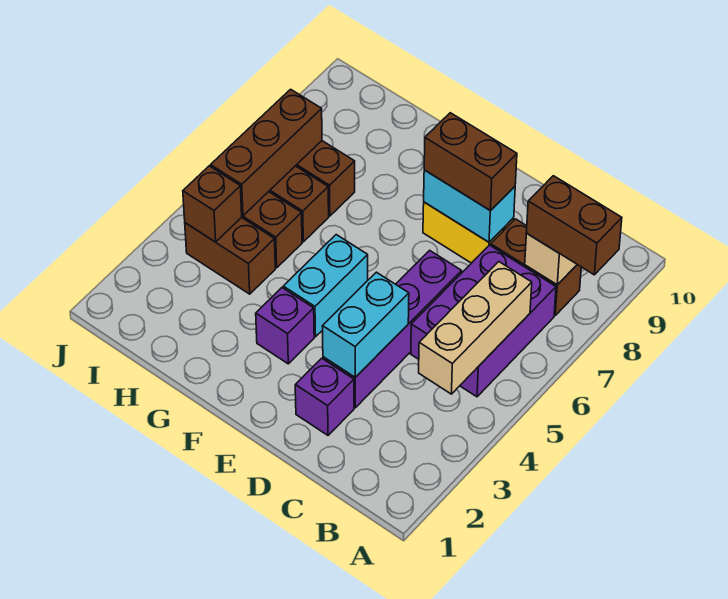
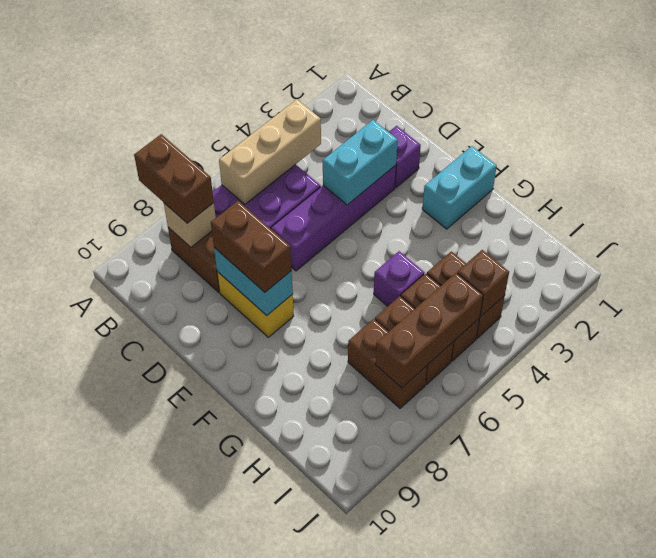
purple brick F3 level 1 -> purple brick G5 level 1
cyan brick F4:F5 level 1 -> cyan brick F1:F2 level 1

